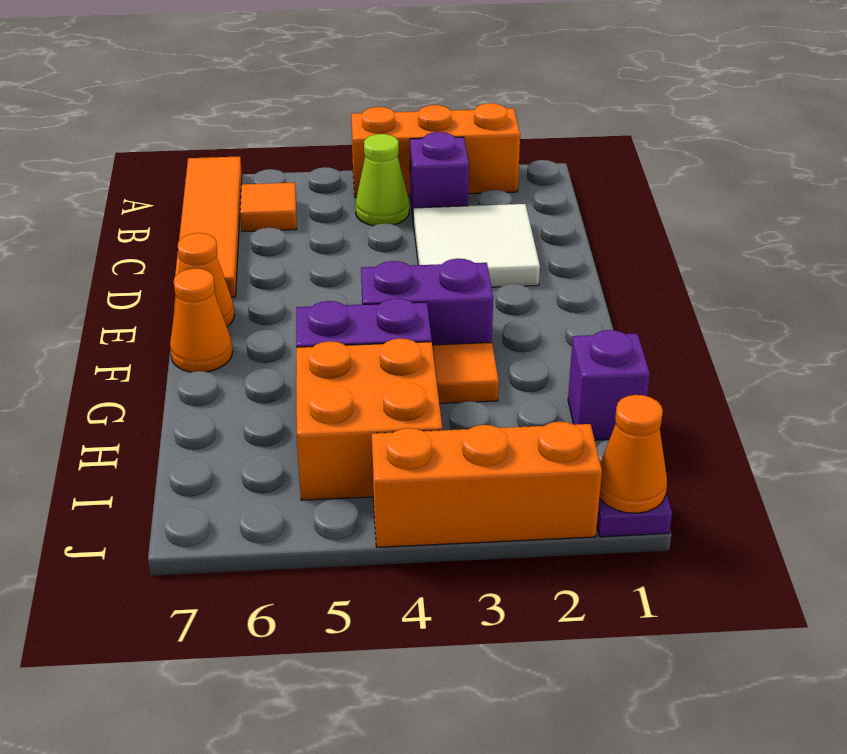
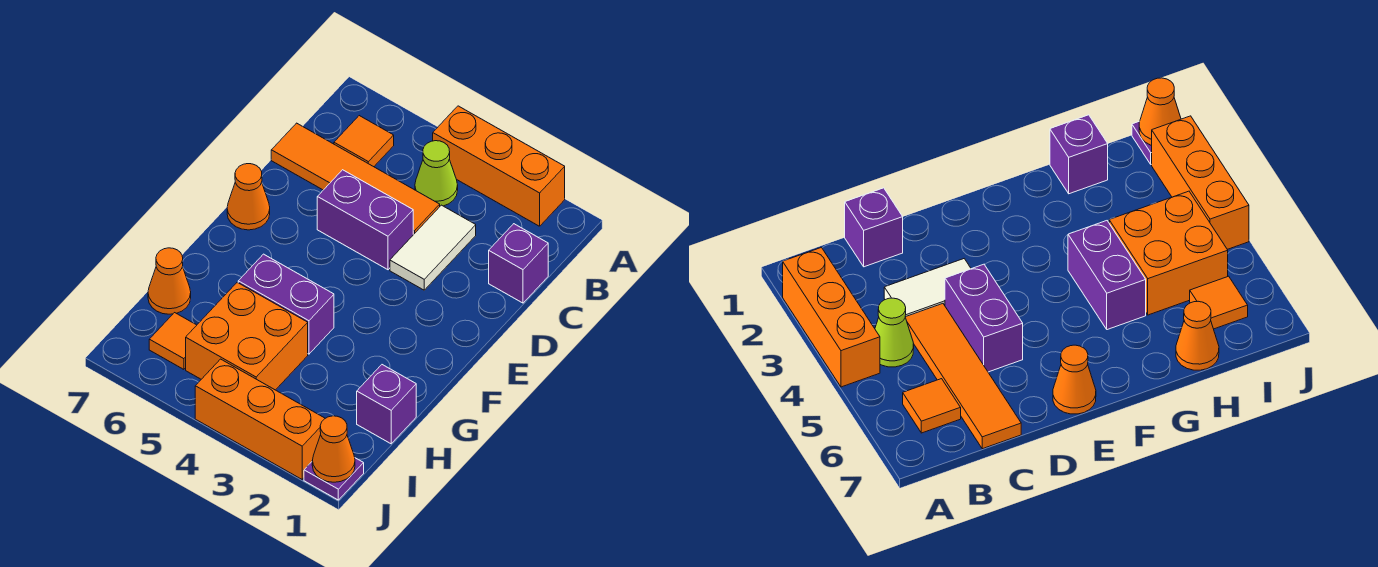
orange tile A7:D7 level 1 -> orange tile C4:C7 level 1
purple brick B3 level 1 -> purple brick C1 level 1
white tile C2:D3 level 1 -> white tile C3:D3 level 1
purple brick F3:F4 level 1 -> purple brick D4:D5 level 1
orange cone F7 level 1 -> orange cone H7 level 1
orange tile G3 level 1 -> orange tile I6 level 1

